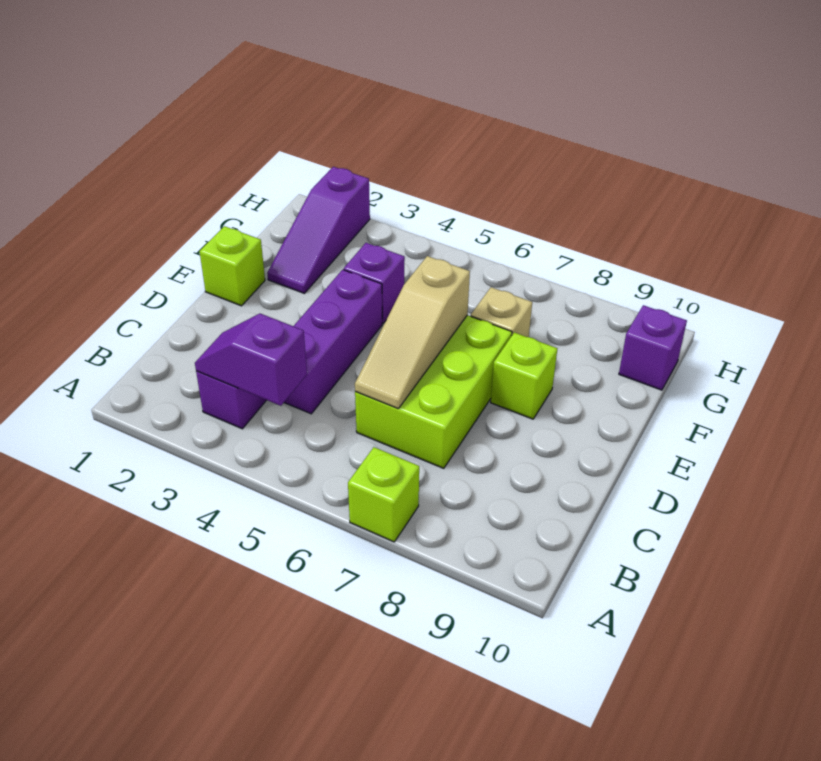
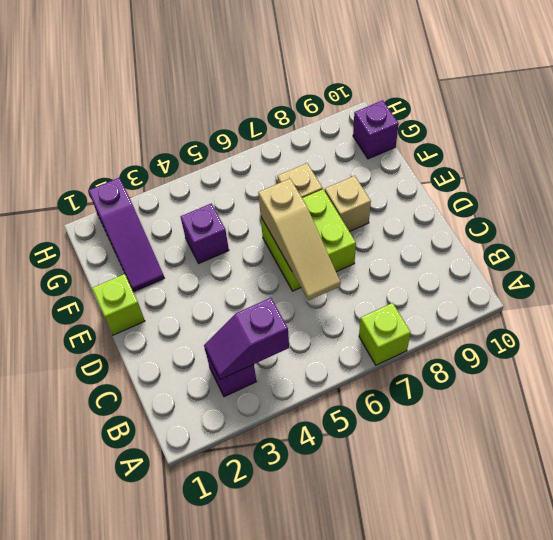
purple brick C4:E4 level 1 -> none
lime brick C6:E7 level 1 -> lime brick D6:E7 level 1
lime brick E8 level 1 -> tan brick E8 level 1

